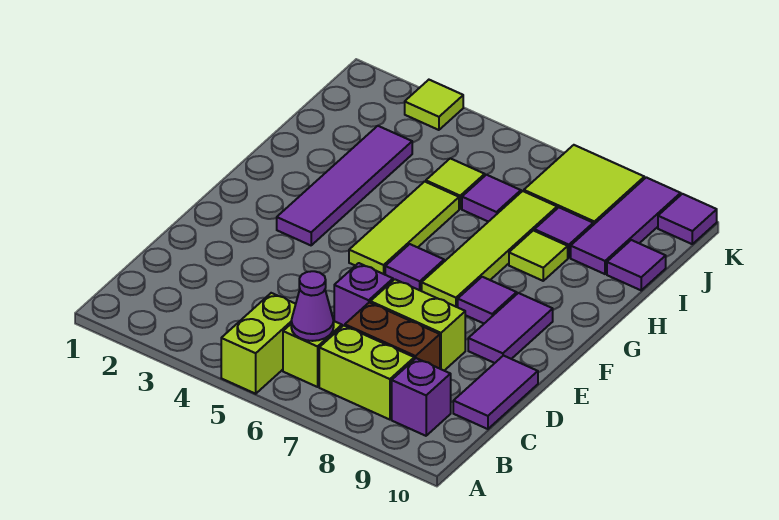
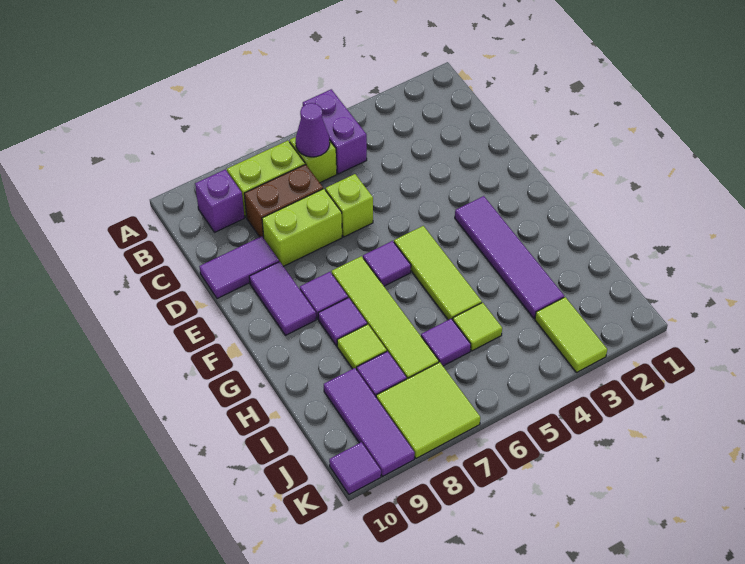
lime brick A5:B5 level 1 -> purple brick A5:B5 level 1
purple tile C10:D10 level 1 -> purple tile D9:D10 level 1
purple brick D6 level 1 -> lime brick D6 level 1
purple tile I10 level 1 -> purple tile G8 level 1
lime tile K3 level 1 -> lime tile J3:K3 level 1

